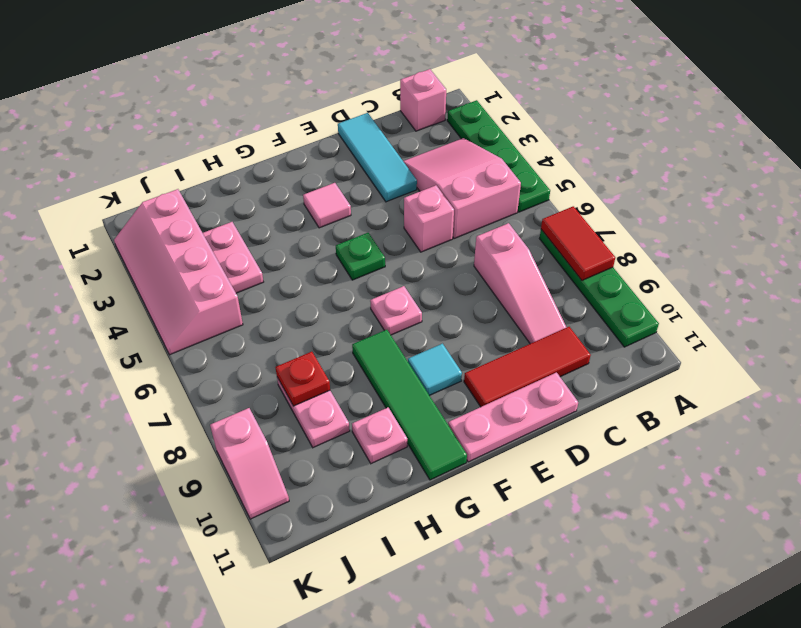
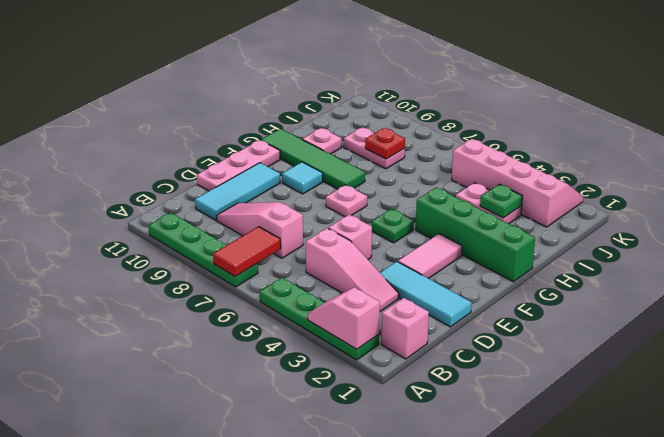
red tile A7:A8 level 2 -> red tile A7:B7 level 2
pink slope B3:C5 level 1 top 5 -> pink slope C3:C5 level 1 top 5
red tile C10:E10 level 1 -> cyan tile C10:E10 level 1
pink tile F3 level 1 -> pink tile E3:F3 level 1
none -> green brick G1:G4 level 1
none -> green plate I3 level 2
pink slope K9:K10 level 1 top 9 -> pink slope A2:A3 level 2 top 2

